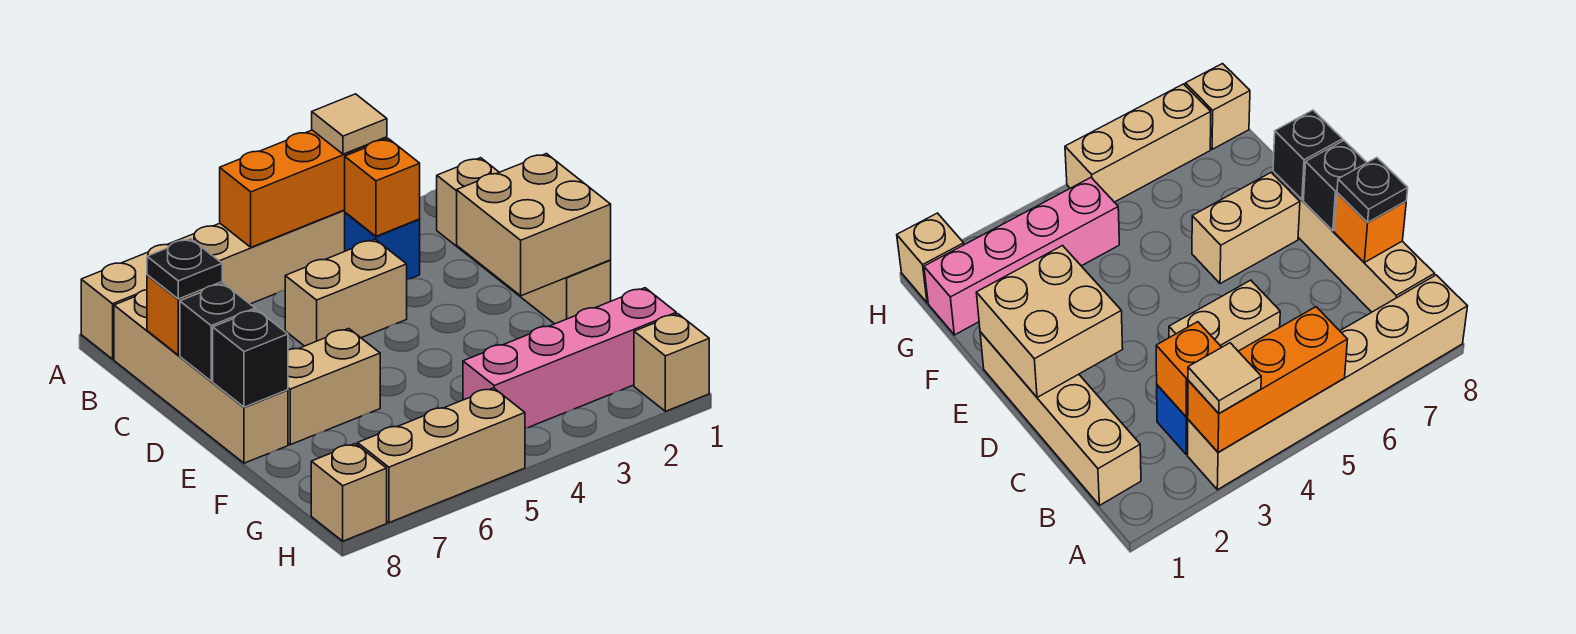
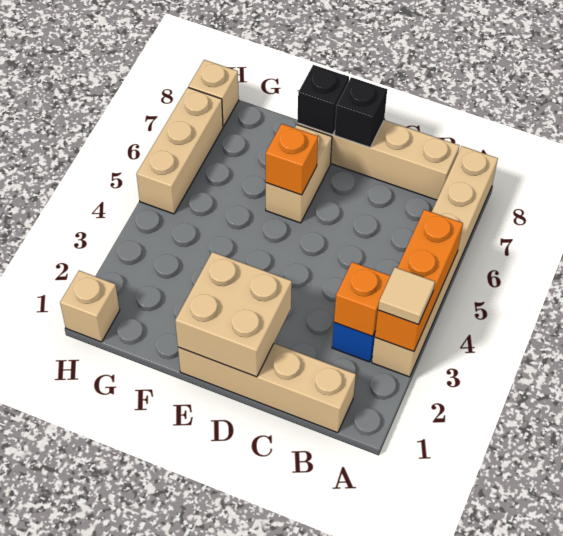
tan brick C4:C5 level 1 -> none
orange brick C8 level 2 -> orange brick E6 level 2
black plate C8 level 3 -> none
pink brick G1:G4 level 1 -> none

